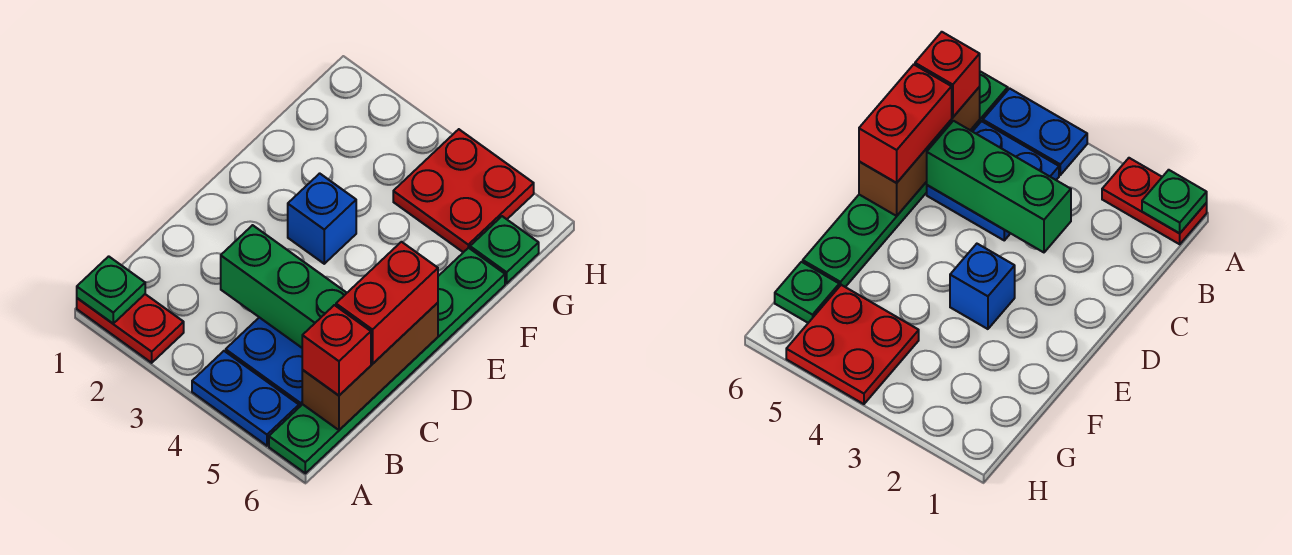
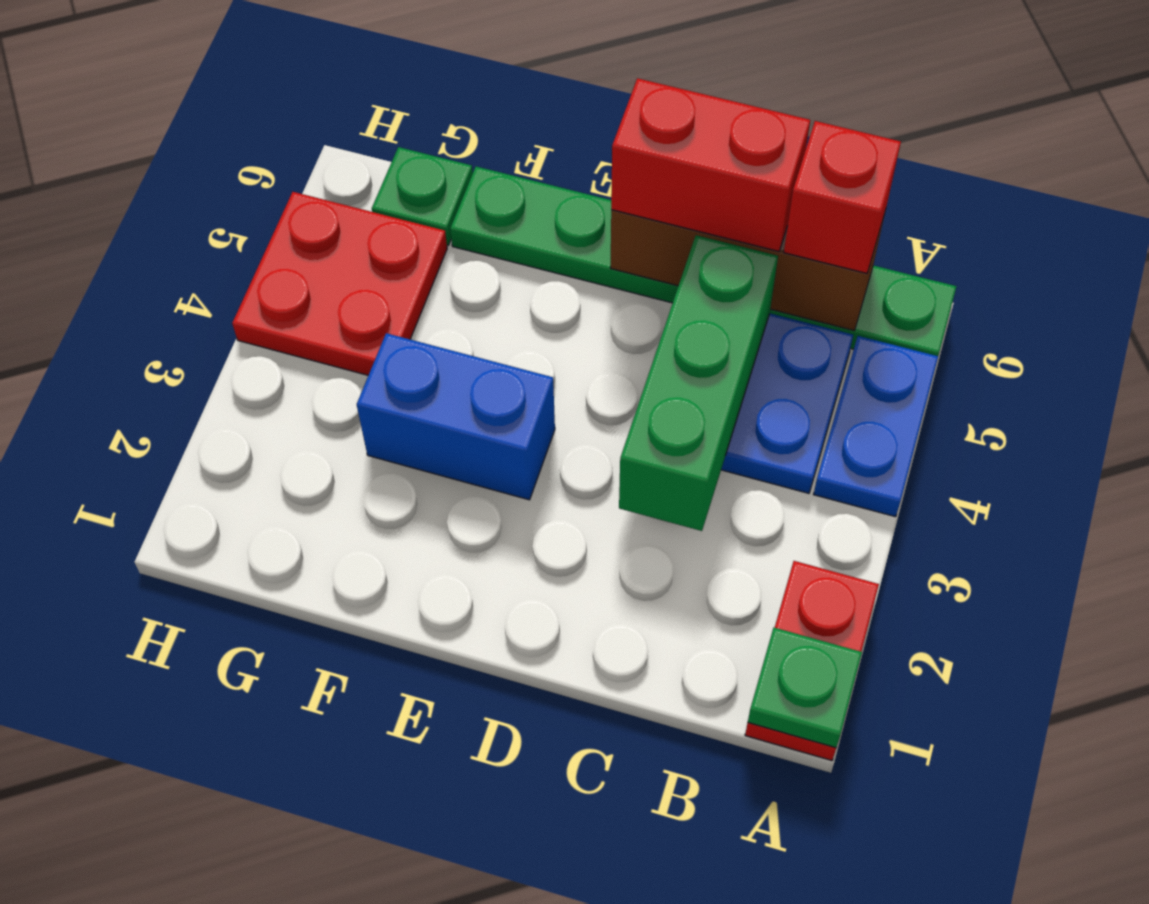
blue brick E3 level 1 -> blue brick E3:F3 level 1

